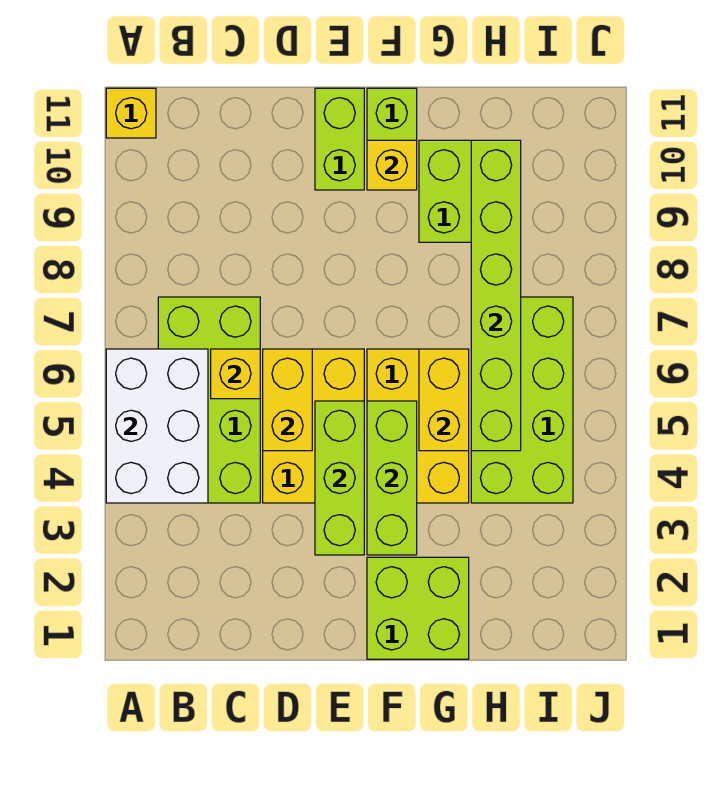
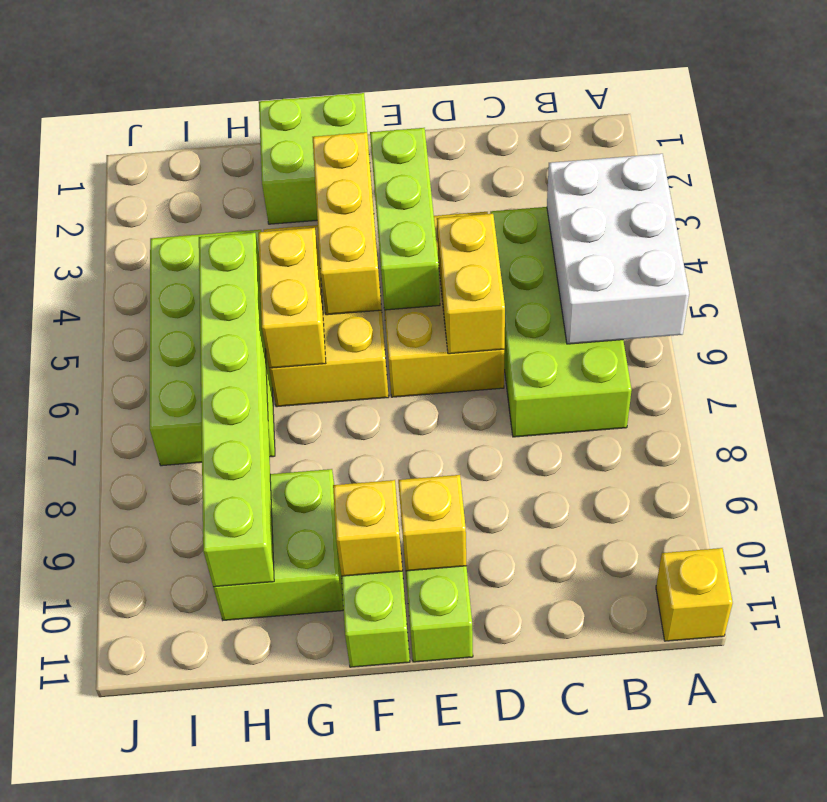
yellow brick C6 level 2 -> yellow brick E10 level 2
lime brick F3:F5 level 2 -> yellow brick F3:F5 level 2

